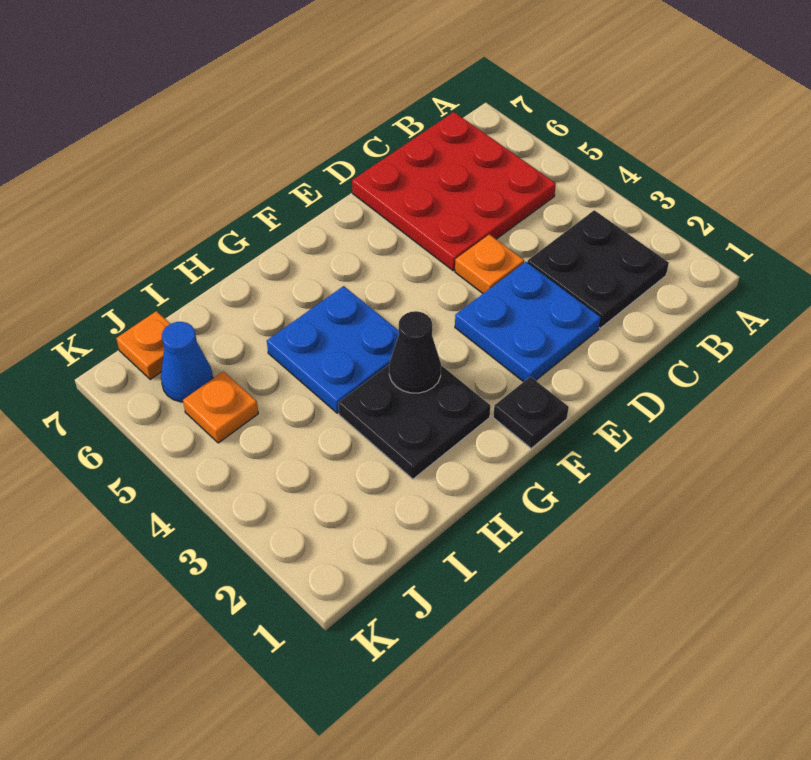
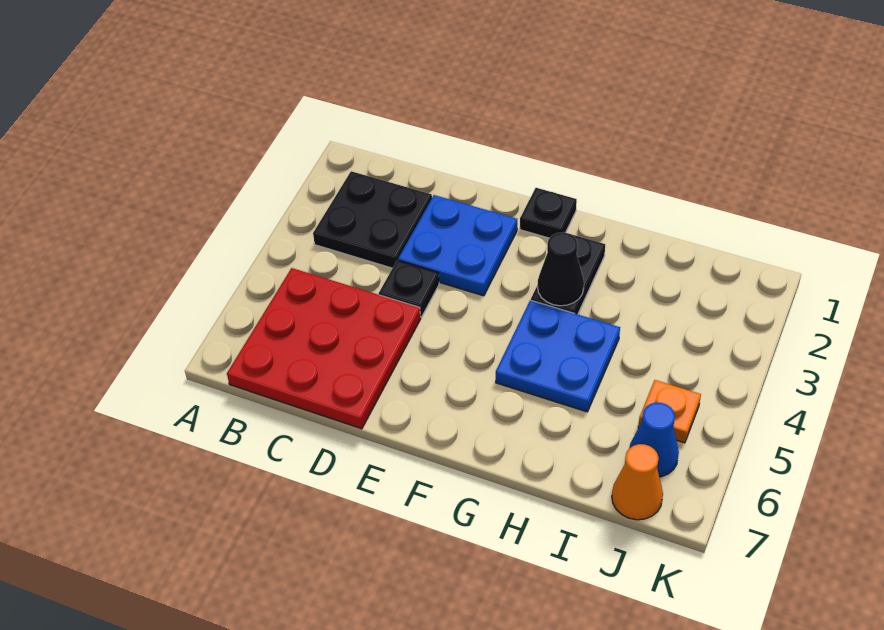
orange plate D4 level 1 -> black plate D4 level 1
black plate G2:H3 level 1 -> black plate G2:G3 level 1
orange plate J7 level 1 -> orange cone J7 level 1

